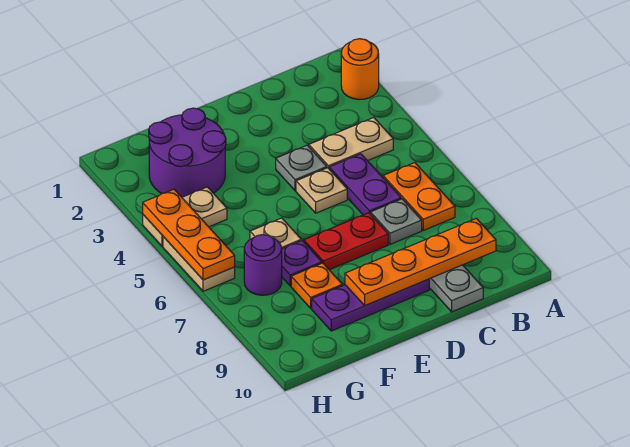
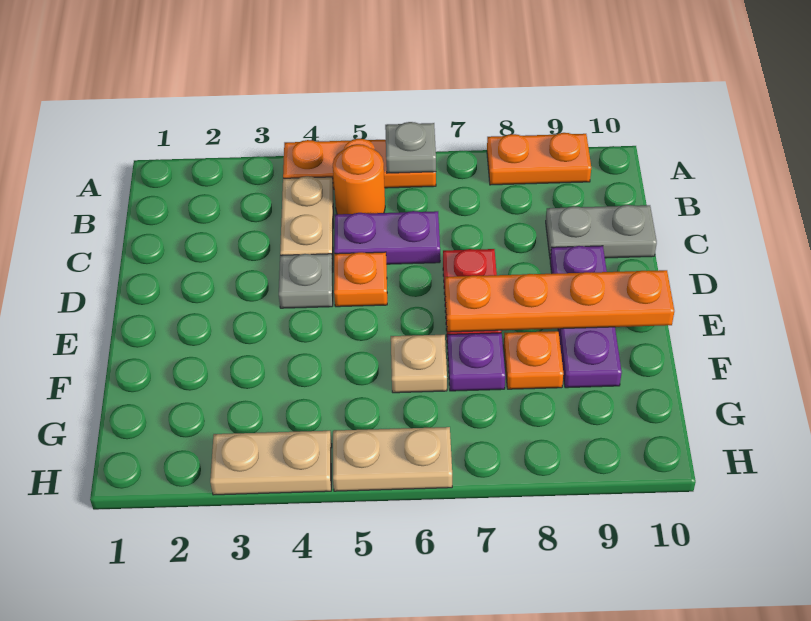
orange round brick A2 level 1 -> orange round brick B5 level 1
orange plate B6:B7 level 1 -> orange plate A8:A9 level 1
orange plate B9:E9 level 2 -> orange plate E7:E10 level 2
grey plate C7 level 1 -> grey plate A6 level 2
tan plate D5 level 1 -> orange plate D5 level 1
purple round brick F2:G3 level 1 -> none
tan plate G4:H4 level 1 -> tan plate H3:H4 level 1
purple round brick G7 level 1 -> none
orange plate H4:H6 level 2 -> orange plate A4:A6 level 1

